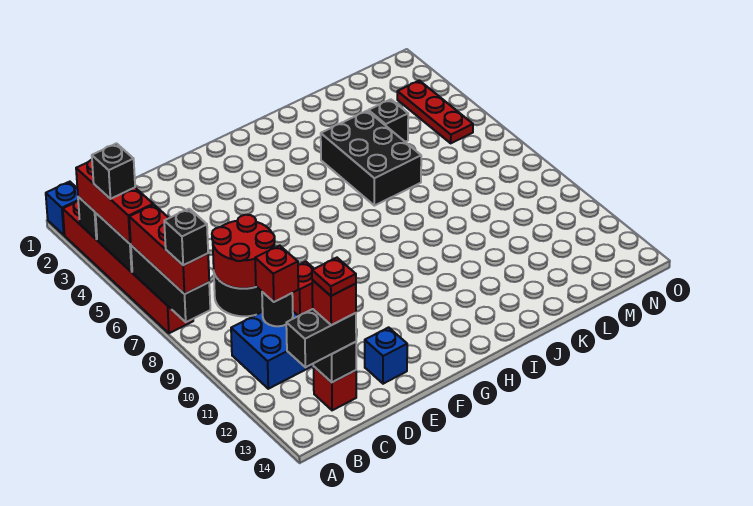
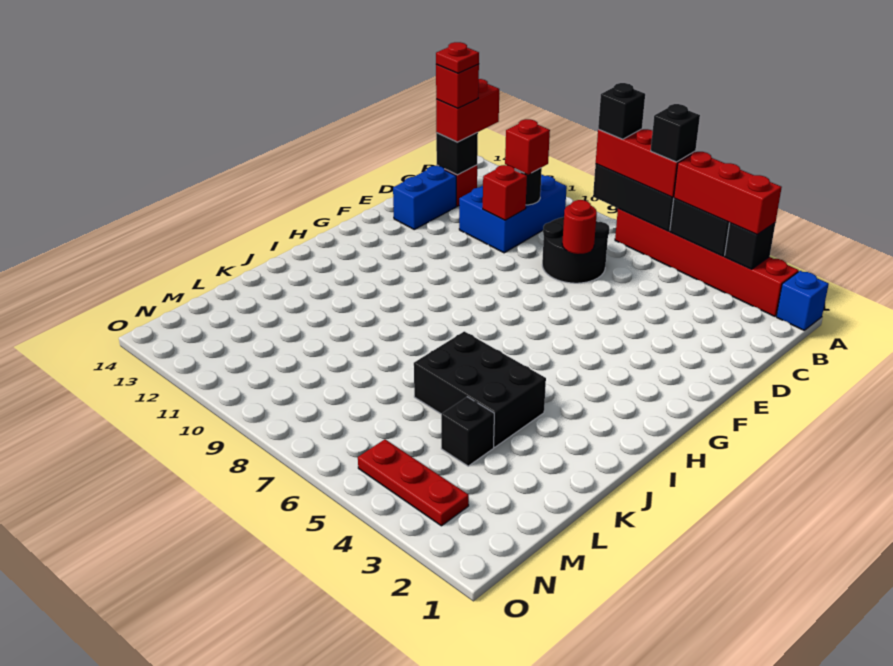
black brick A4 level 4 -> black brick A6 level 4
black brick B13:C13 level 3 -> red brick B13:C13 level 3
red round brick C7:D8 level 2 -> red round brick D7 level 2
blue brick E13 level 1 -> blue brick D13:E13 level 1

